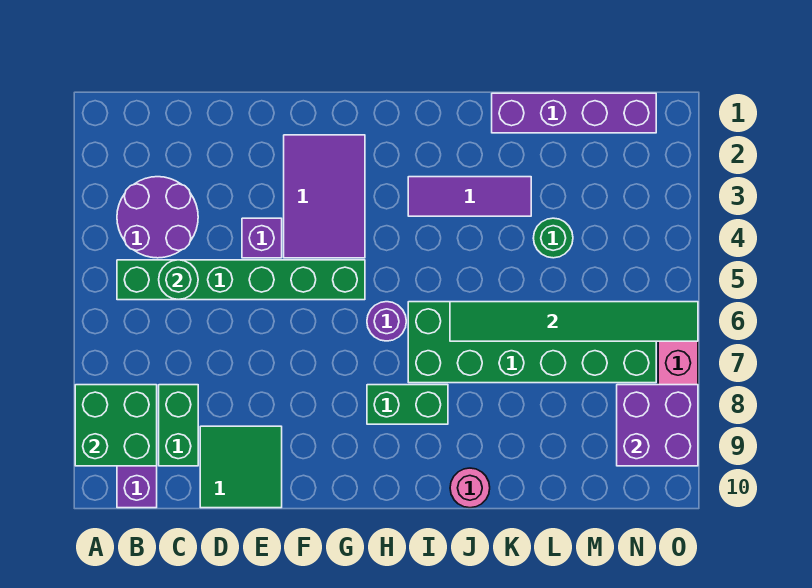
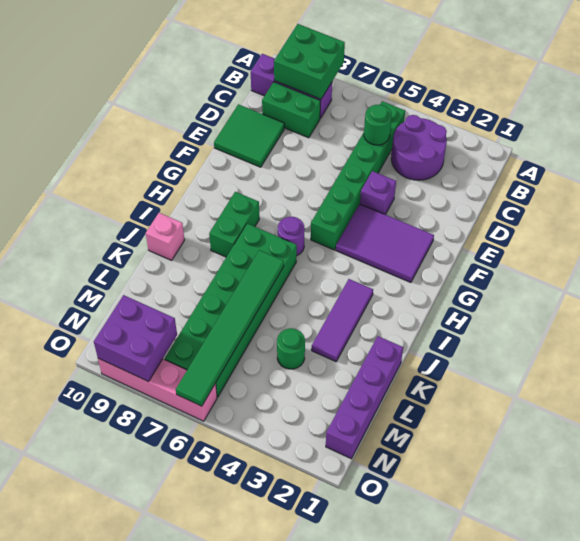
pink round brick J10 level 1 -> pink brick J10 level 1

